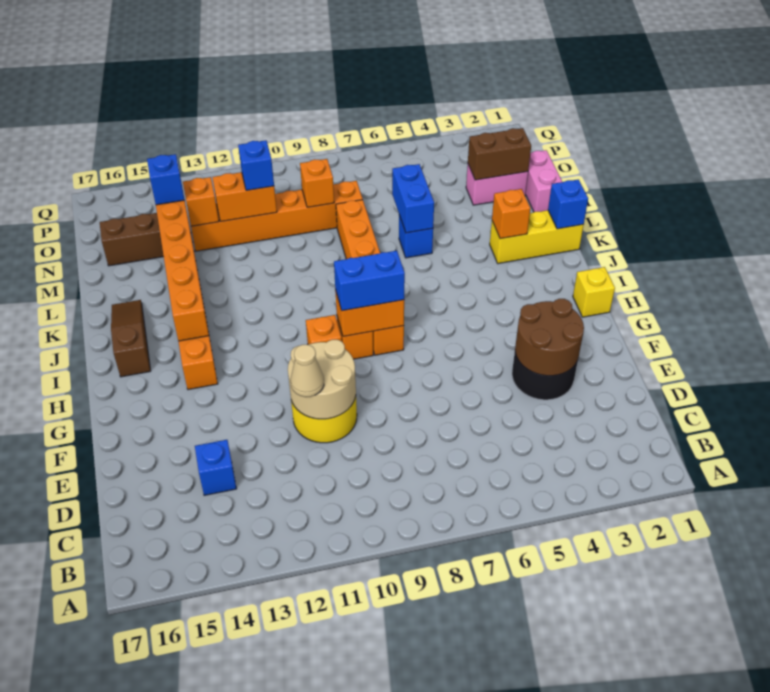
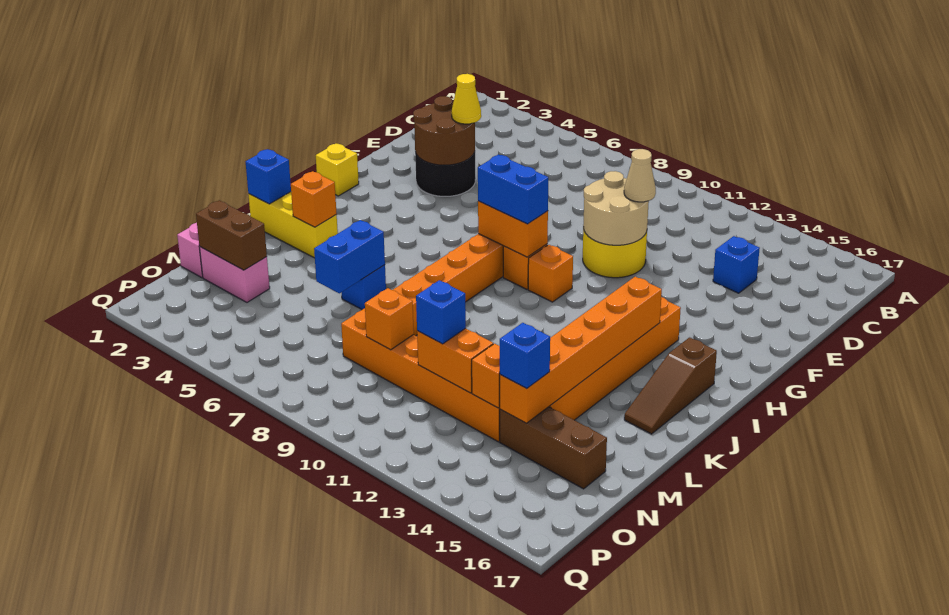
none -> yellow cone E4 level 3

